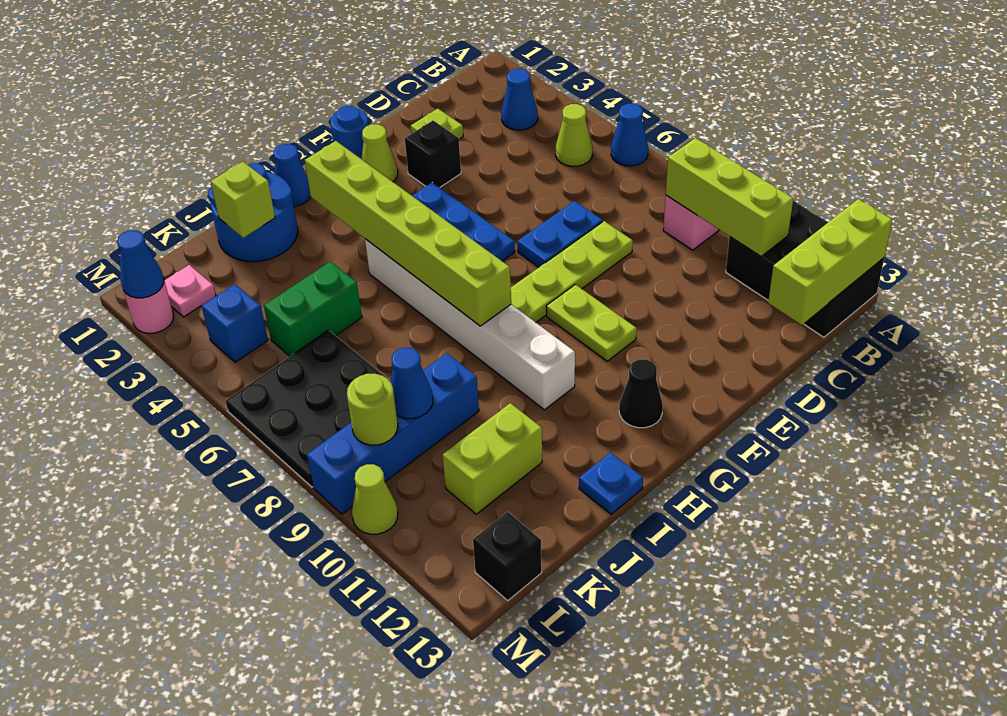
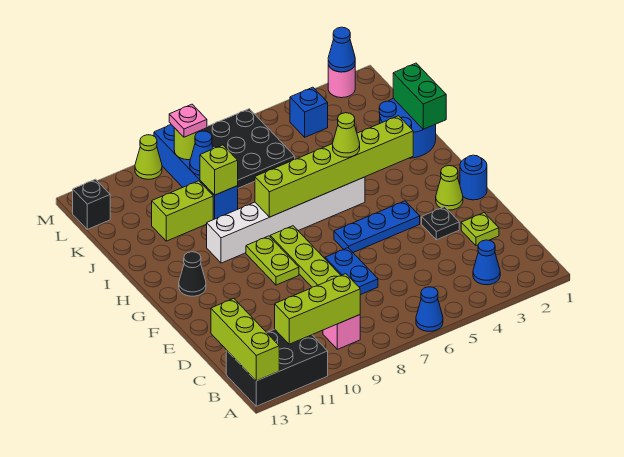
lime cone B5 level 1 -> lime cone H5 level 3
black brick E3 level 1 -> black plate E3 level 1
lime plate F9:F10 level 1 -> lime plate F9:G9 level 1
blue cone H1 level 1 -> none
blue plate I13 level 1 -> none
lime brick J2 level 2 -> lime brick J9 level 2
green brick J5:K5 level 1 -> green brick I1:J1 level 2
lime brick J11:K11 level 1 -> lime brick J10:J11 level 1
pink plate L2 level 1 -> pink plate L9 level 3

